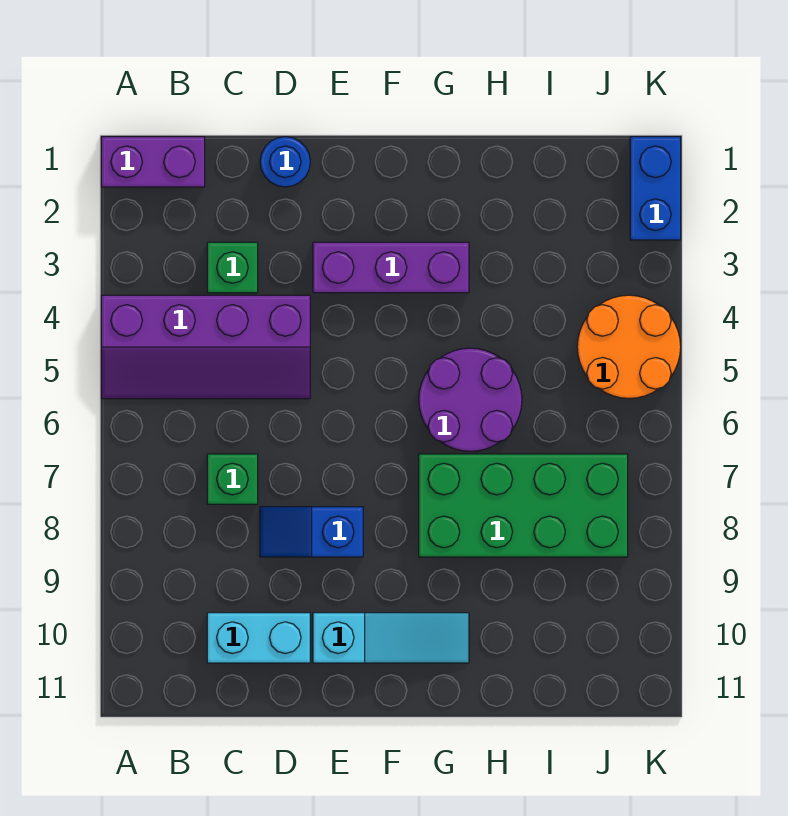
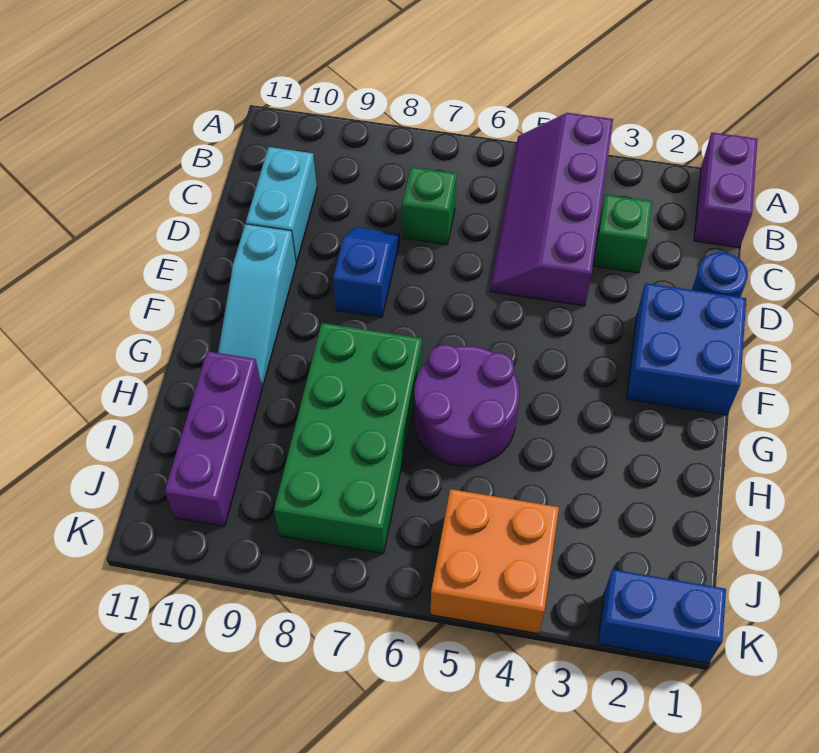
none -> blue brick E1:F2 level 1
purple brick E3:G3 level 1 -> purple brick H10:J10 level 1
orange round brick J4:K5 level 1 -> orange brick J4:K5 level 1

